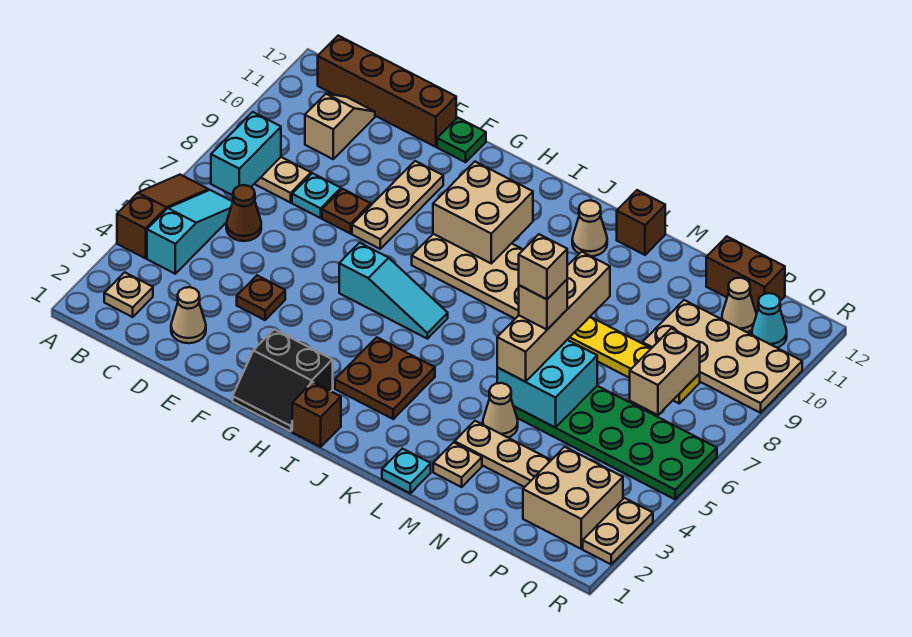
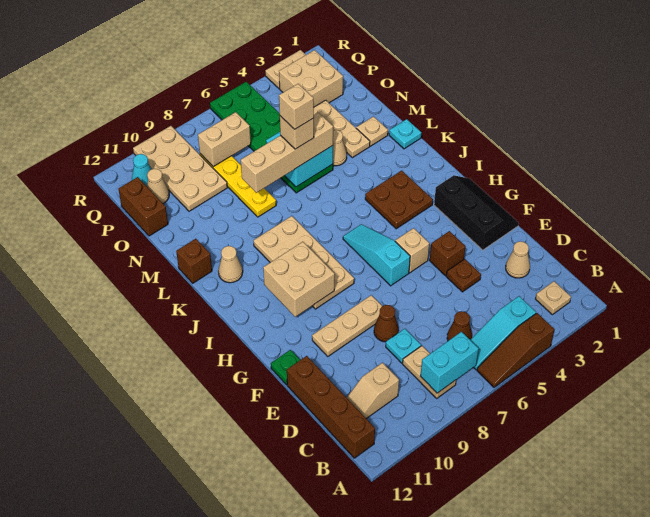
brown plate E8 level 1 -> brown cone E8 level 1
black slope G1:H2 level 1 top 2 -> black slope F1:H2 level 1 top 2
none -> tan brick G5 level 1
brown brick I1 level 1 -> brown brick F4 level 1

